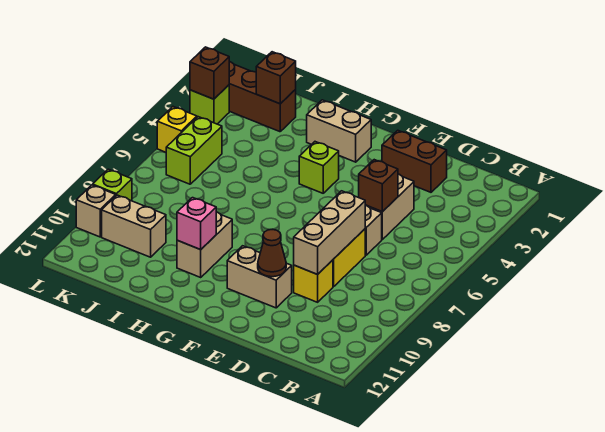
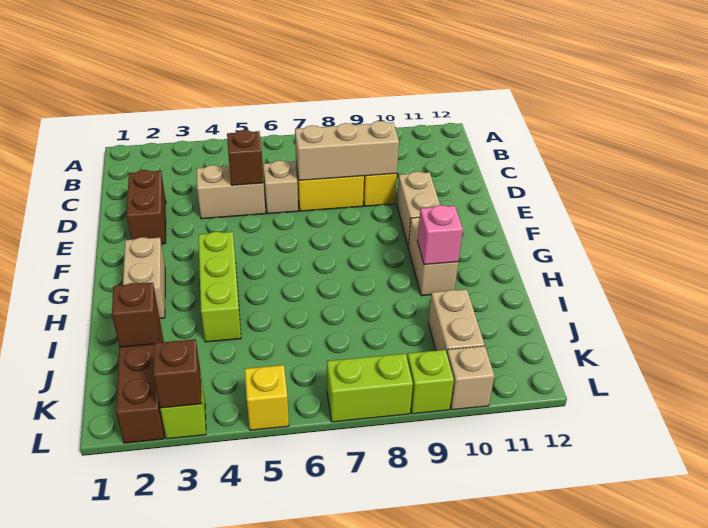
brown cone E10 level 2 -> none
lime brick G4 level 1 -> lime brick G4:I4 level 1
tan brick H9:H10 level 1 -> tan brick G10:H10 level 1
lime brick K5:K6 level 1 -> lime brick L7:L8 level 1

